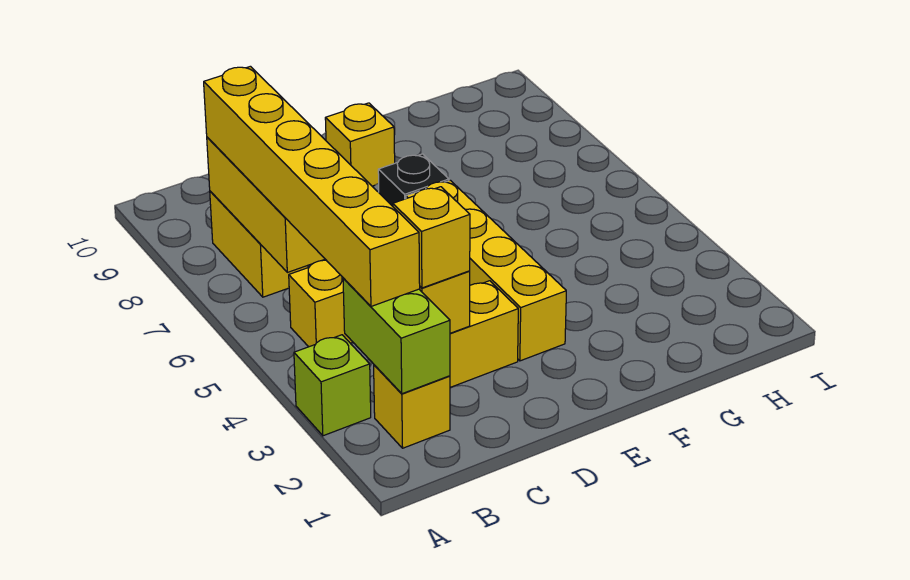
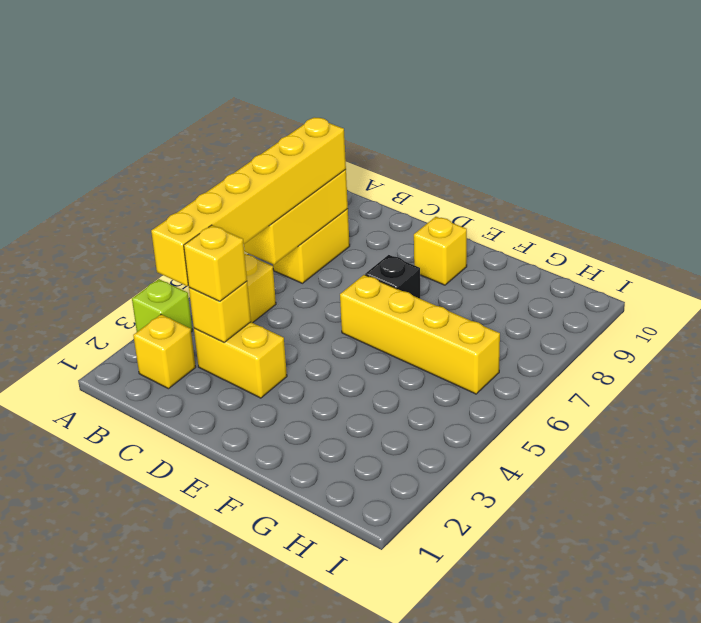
lime brick B2:B3 level 2 -> none
yellow brick E3:E6 level 1 -> yellow brick E6:H6 level 1

